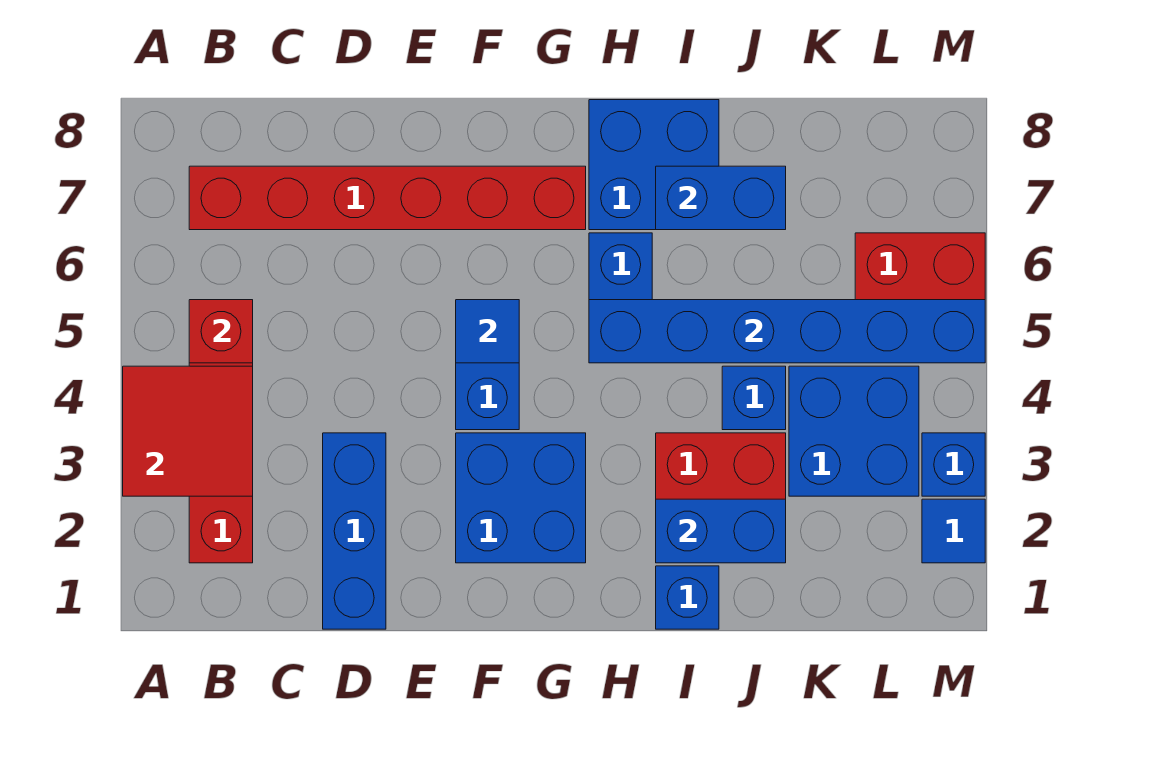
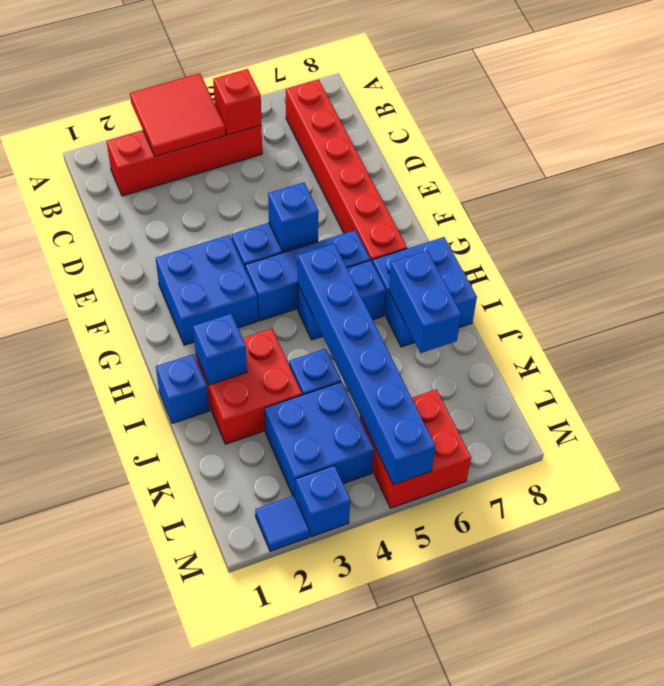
blue brick D1:D3 level 1 -> blue brick G4:G6 level 1
blue tile F5 level 2 -> blue brick F5 level 2
blue brick I2:J2 level 2 -> blue brick I2 level 2

